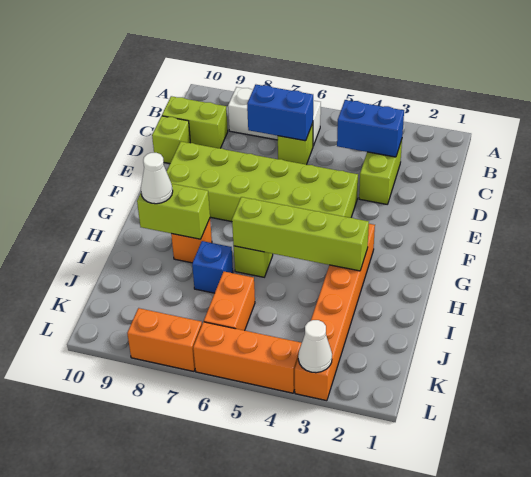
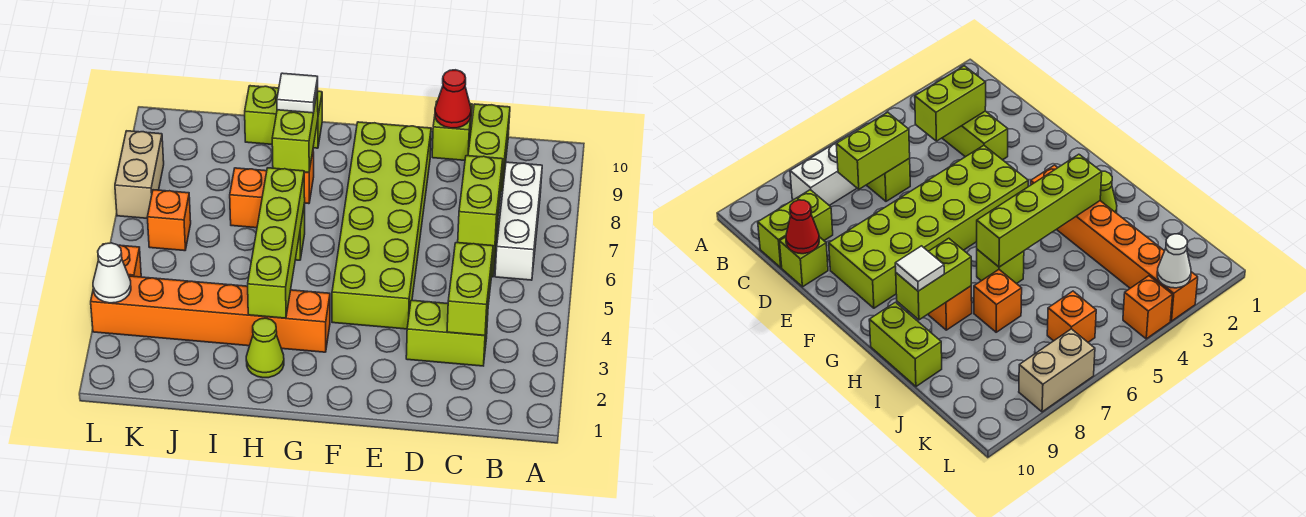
blue brick C3:C4 level 2 -> lime brick C3:C4 level 2
blue brick C6:C7 level 2 -> lime brick C6:C7 level 2
none -> red cone D10 level 2
none -> lime cone H2 level 1
white cone H9 level 3 -> white tile H9 level 3
none -> lime brick H10:I10 level 1
blue brick I7 level 1 -> orange brick I7 level 1
orange brick J6:K6 level 1 -> orange brick K6 level 1
orange brick L4:L6 level 1 -> orange brick L4 level 1
orange brick L7:L8 level 1 -> tan brick L7:L8 level 1

